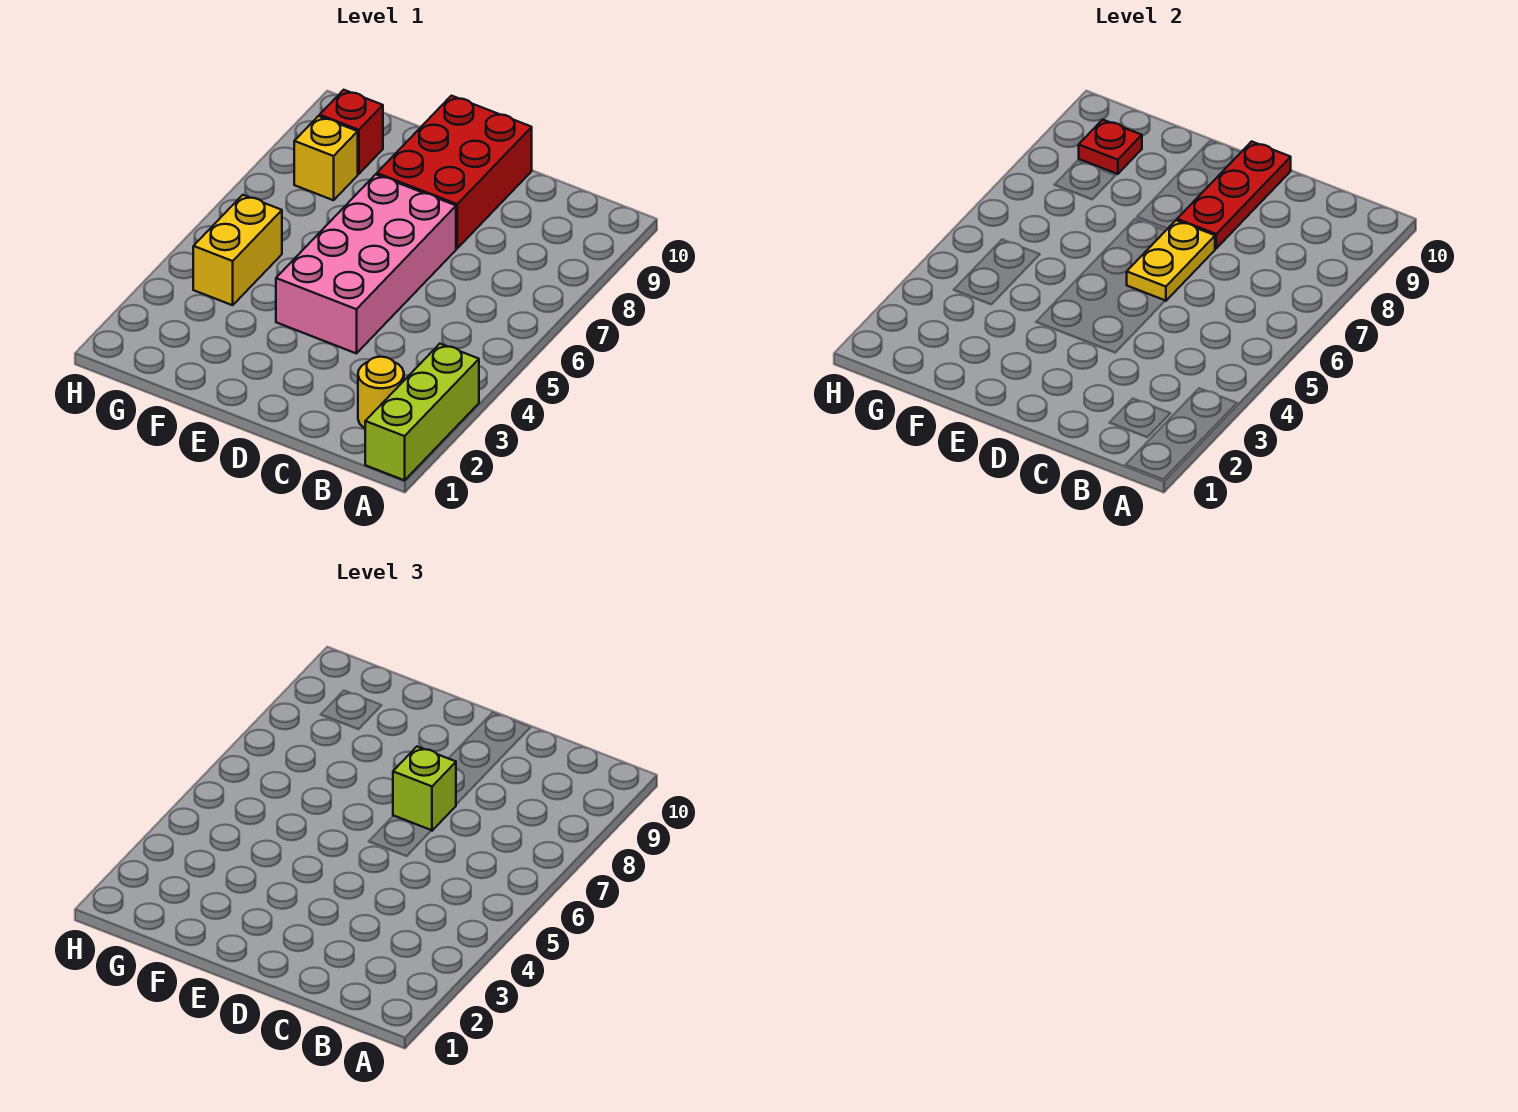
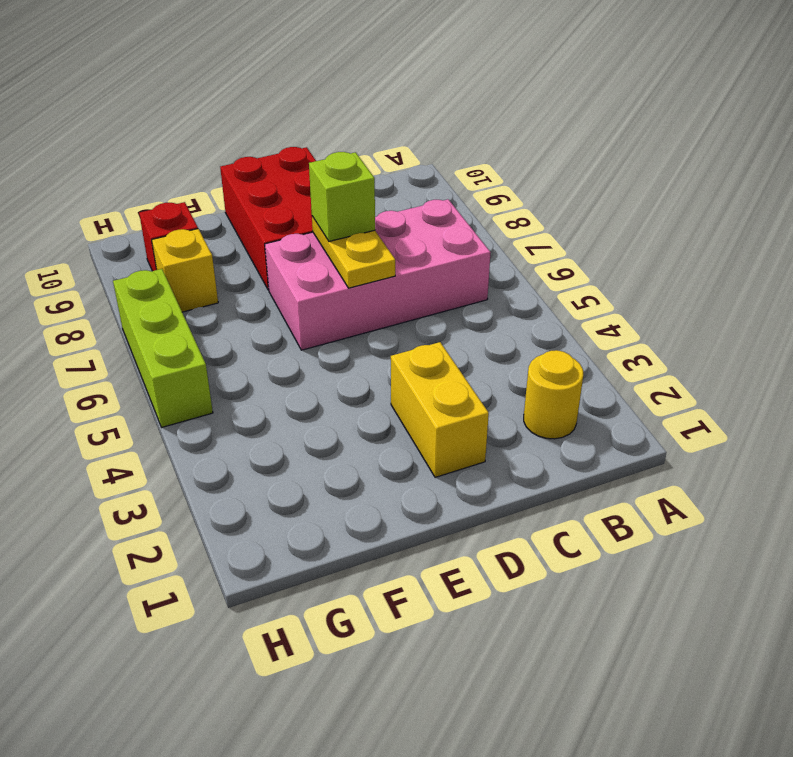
lime brick A1:A3 level 1 -> lime brick H5:H7 level 1
pink brick D4:E7 level 1 -> pink brick B6:E7 level 1
red plate D8:D10 level 2 -> none
yellow brick G4:G5 level 1 -> yellow brick D2:D3 level 1
red plate G9 level 2 -> none

